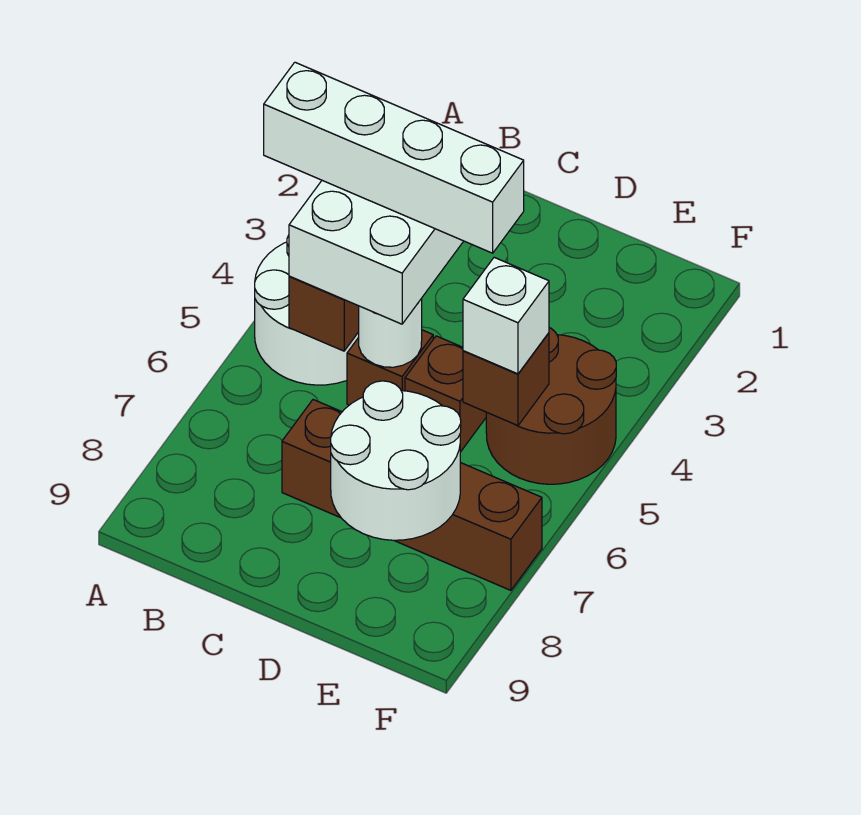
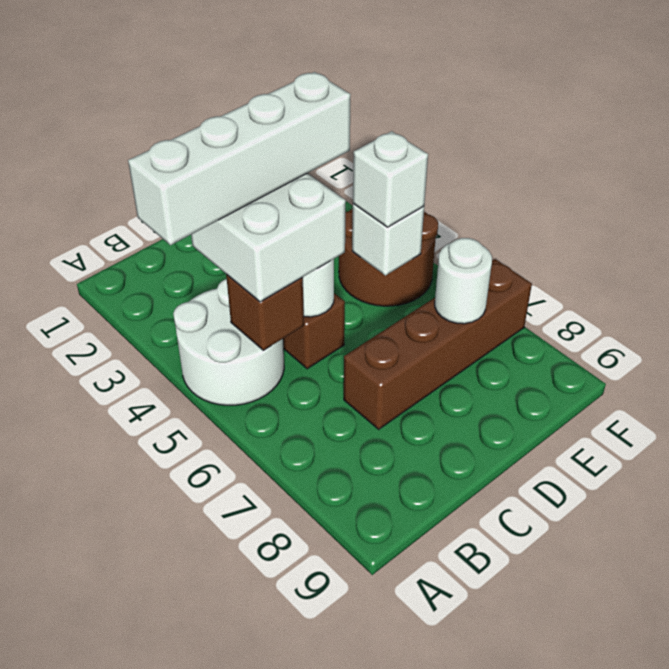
brown brick D5 level 1 -> none
white round brick D7:E8 level 2 -> white round brick E7 level 2
brown brick E5 level 2 -> white brick E5 level 2

